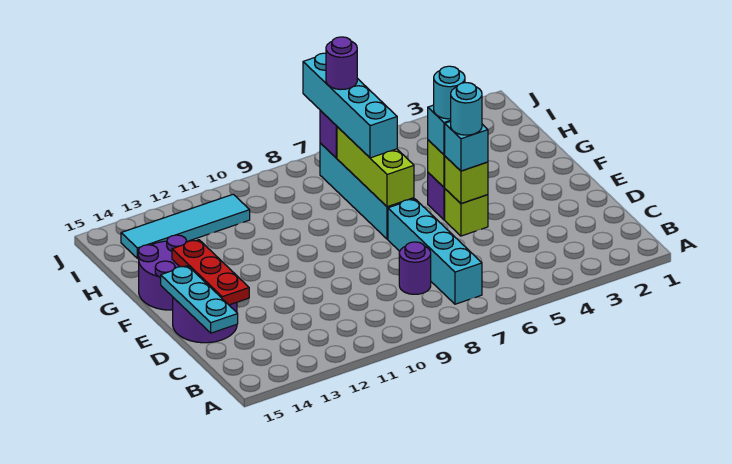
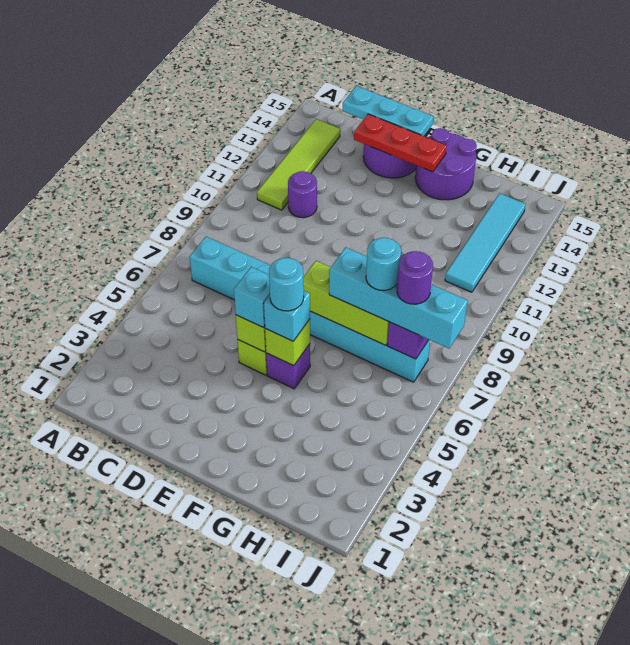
none -> lime tile B11:B14 level 1
purple round brick C8 level 1 -> purple round brick C11 level 1
cyan round brick E5 level 4 -> cyan round brick H7 level 4

